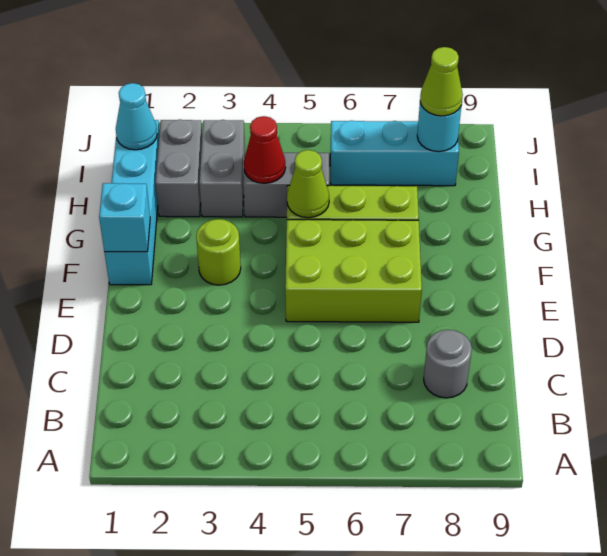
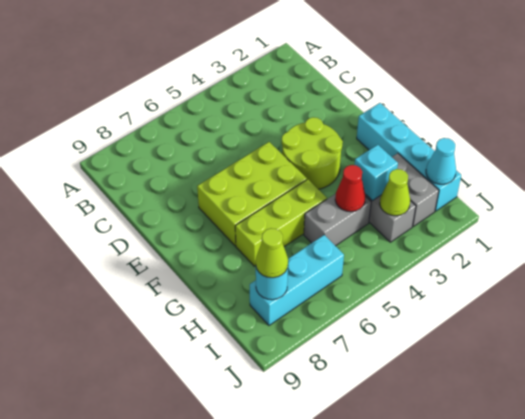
grey round brick C8 level 1 -> none
cyan brick F1 level 2 -> cyan brick H3 level 2
lime round brick F3 level 1 -> lime round brick E3:F4 level 1
lime cone G5 level 2 -> lime cone I3 level 2

